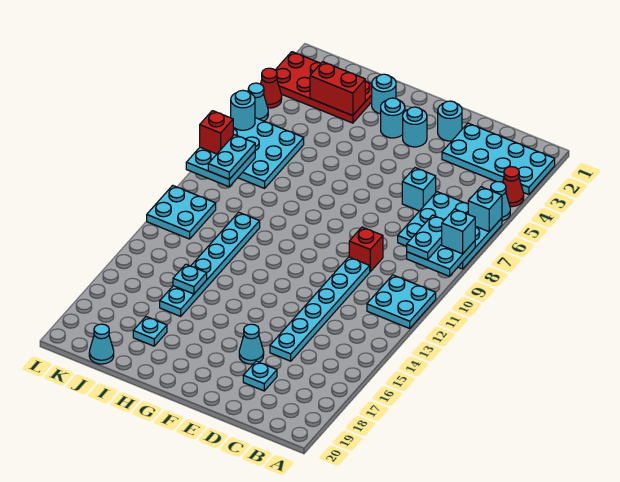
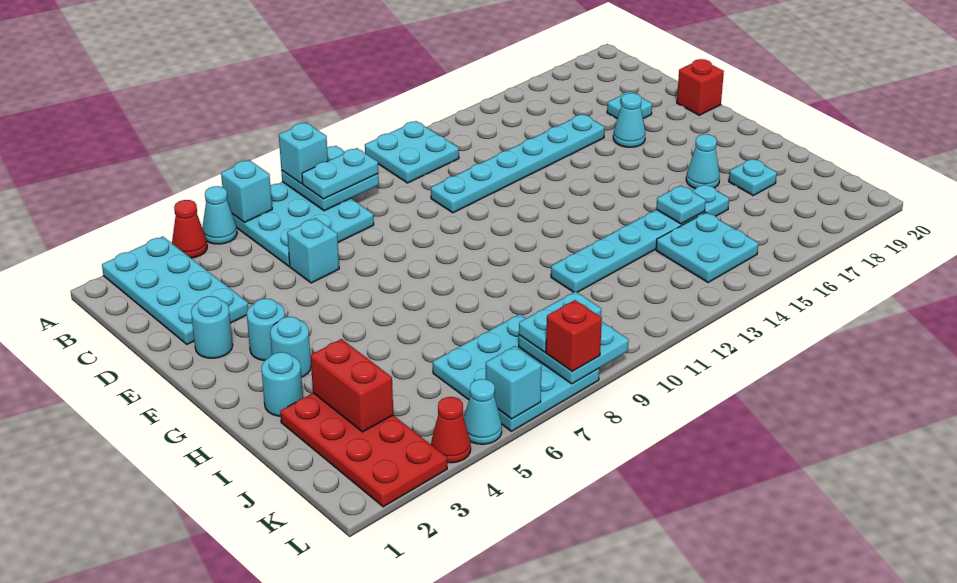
red brick D10 level 1 -> red brick E20 level 1
cyan cone J20 level 1 -> cyan cone H17 level 1
cyan plate K11:L12 level 1 -> cyan plate J14:K15 level 1
cyan round brick L6 level 2 -> cyan brick L6 level 2

